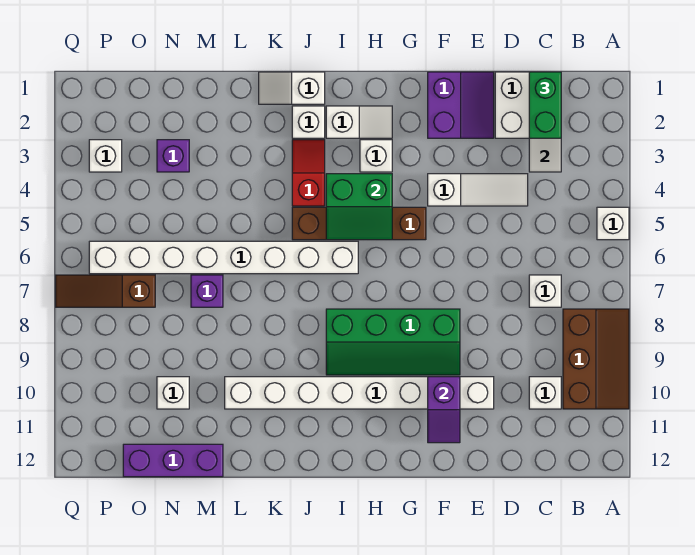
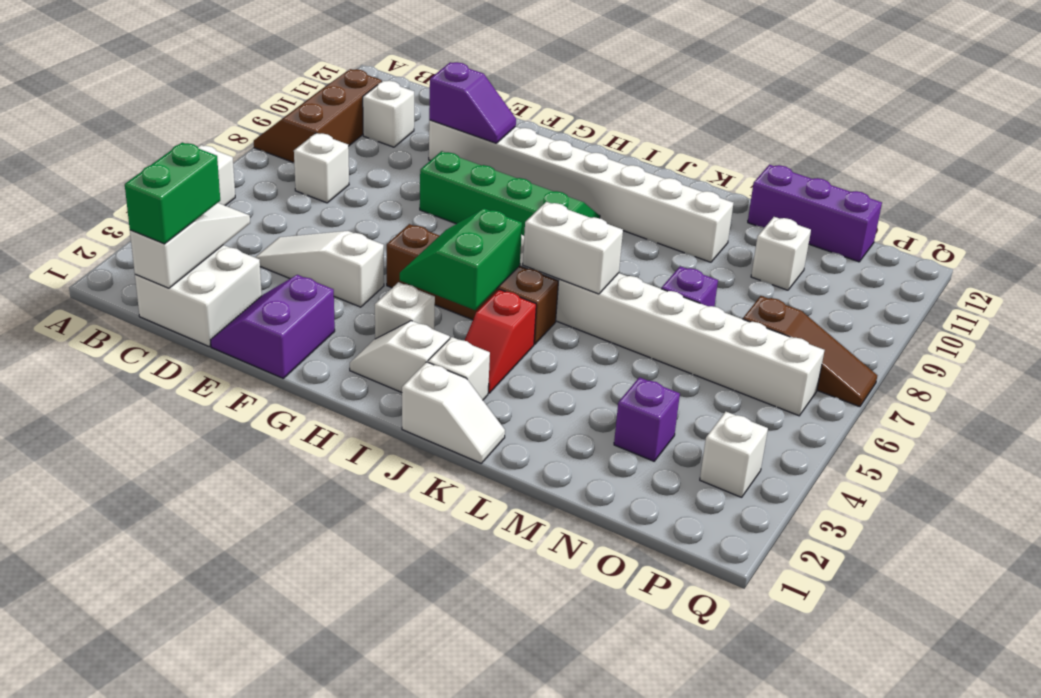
purple slope F10:F11 level 2 top 10 -> purple slope E10:F10 level 2 top E
green slope H4:I5 level 2 top 4 -> green slope H4:I5 level 2 top I
none -> white brick J6:K6 level 2

